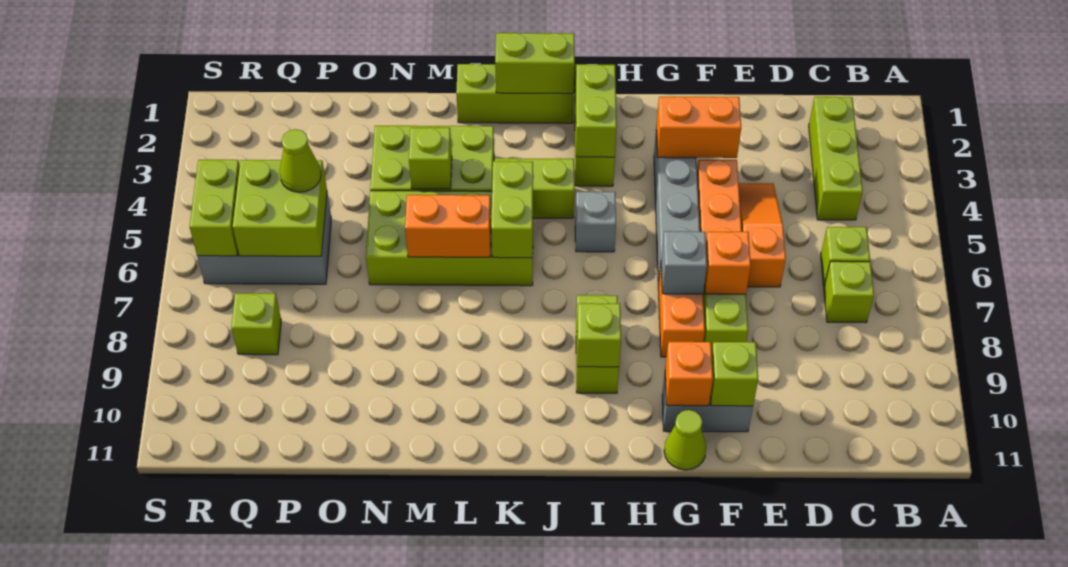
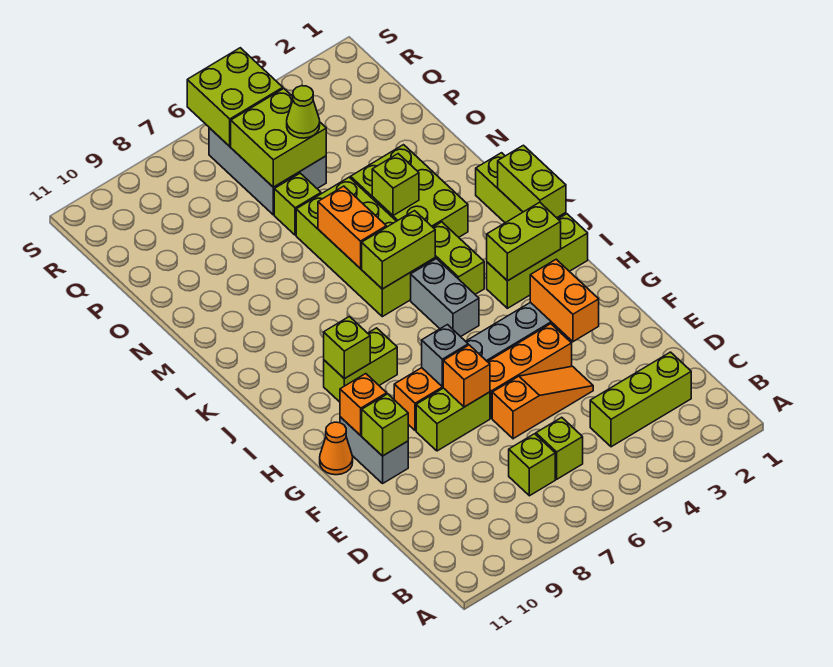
lime cone G11 level 1 -> orange cone G11 level 1
grey brick I5 level 1 -> grey brick I5:J5 level 1
lime brick Q8 level 1 -> lime brick O6 level 1
lime brick R5:R6 level 2 -> lime brick R5:S6 level 2

